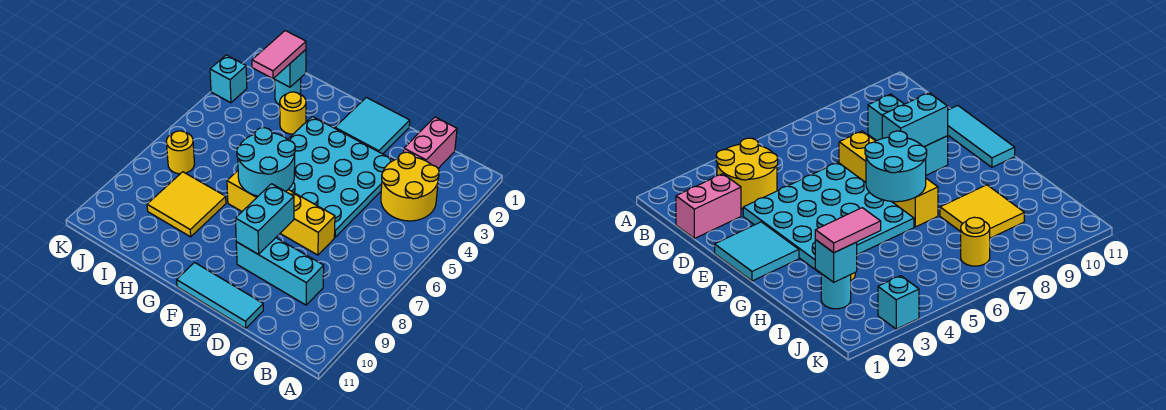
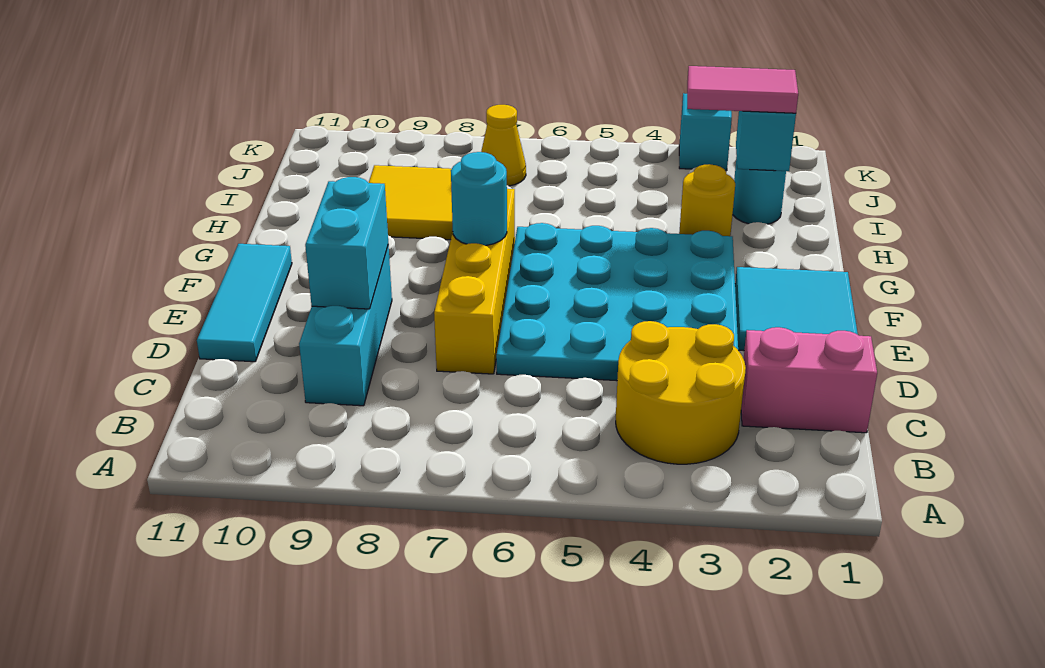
cyan brick E8:E9 level 2 -> cyan brick D9:E9 level 2
cyan round brick F6:G7 level 2 -> cyan round brick F7 level 2
yellow round brick J7 level 1 -> yellow cone J7 level 1

